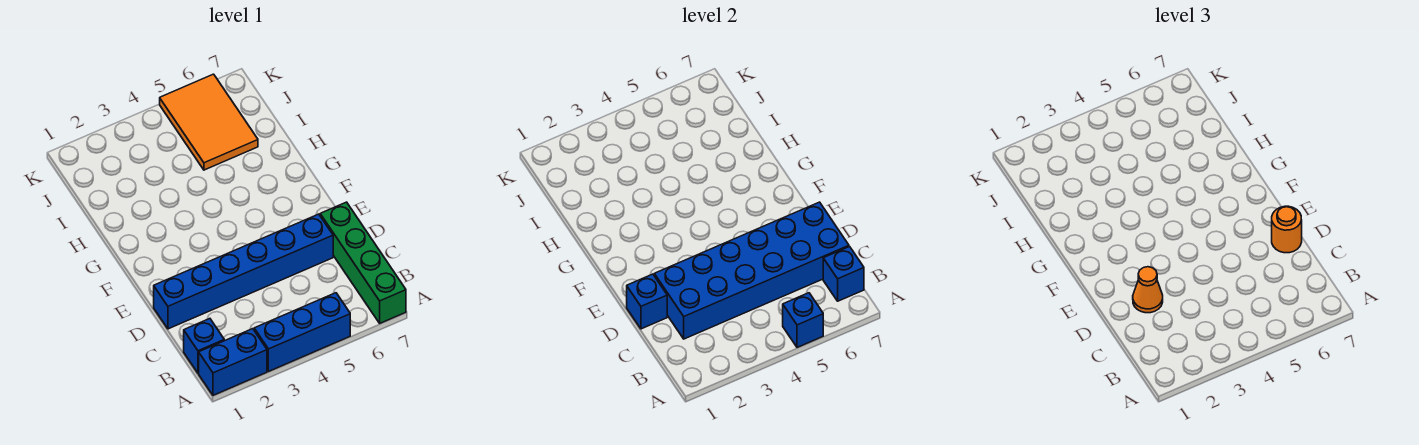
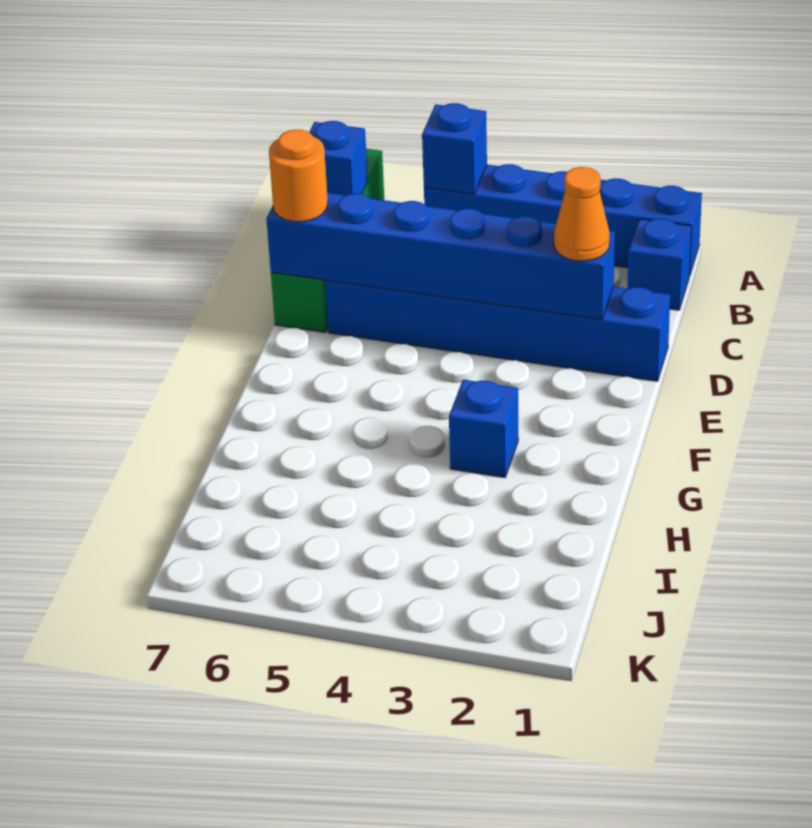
blue brick C2:D7 level 2 -> blue brick D2:D7 level 2
blue brick D1 level 2 -> blue brick G3 level 1
orange tile I5:K6 level 1 -> none

